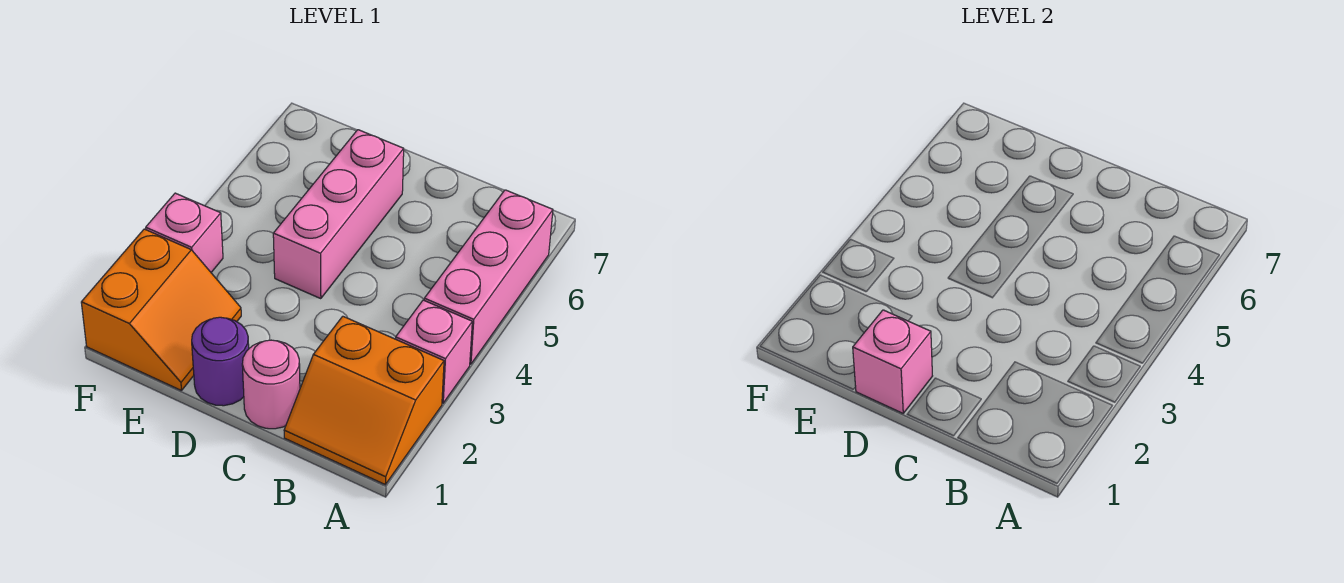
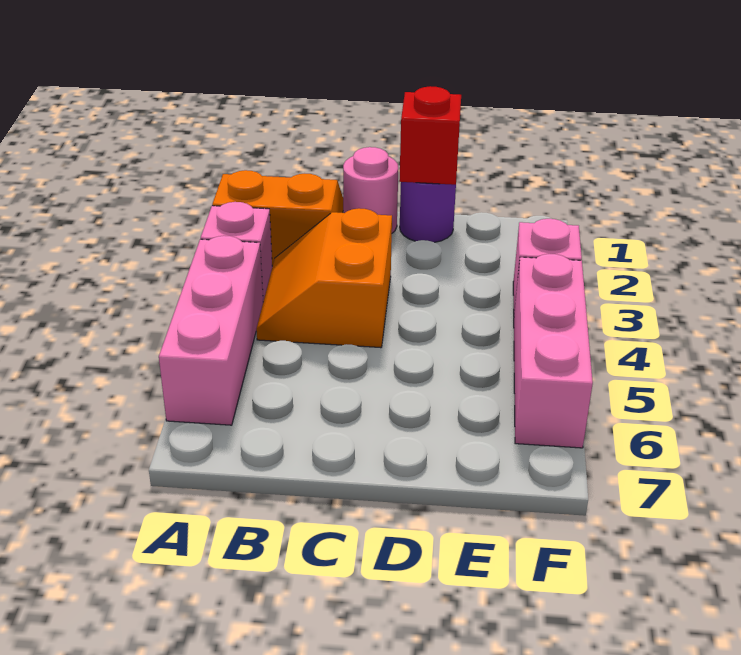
pink brick D1 level 2 -> red brick D1 level 2
pink brick D4:D6 level 1 -> pink brick F4:F6 level 1
orange slope E1:F2 level 1 top F -> orange slope B3:C4 level 1 top C

